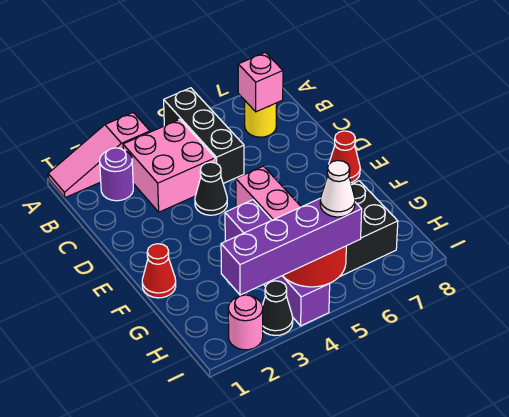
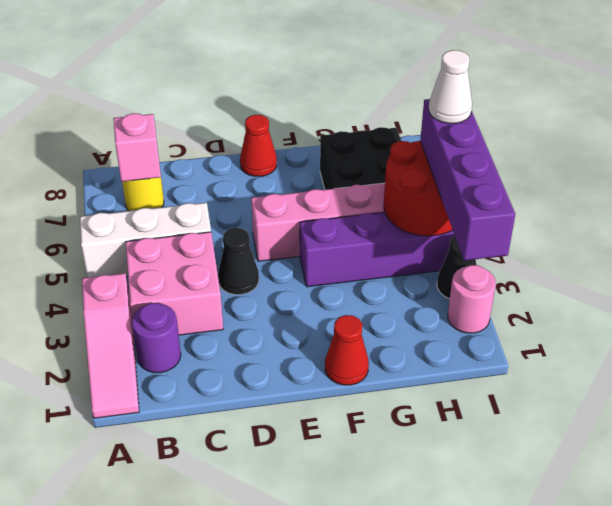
black brick A5:C5 level 1 -> white brick A5:C5 level 1

